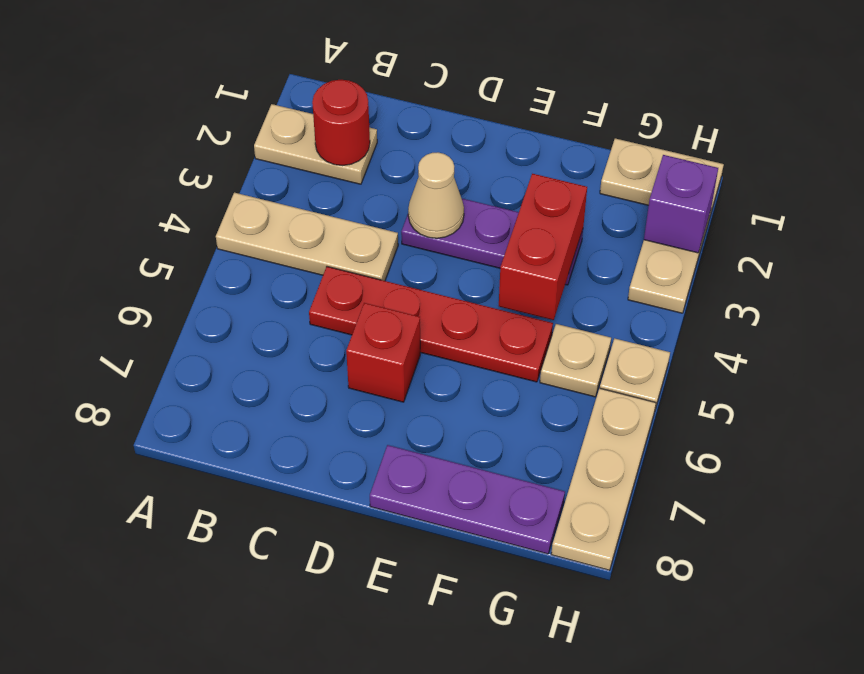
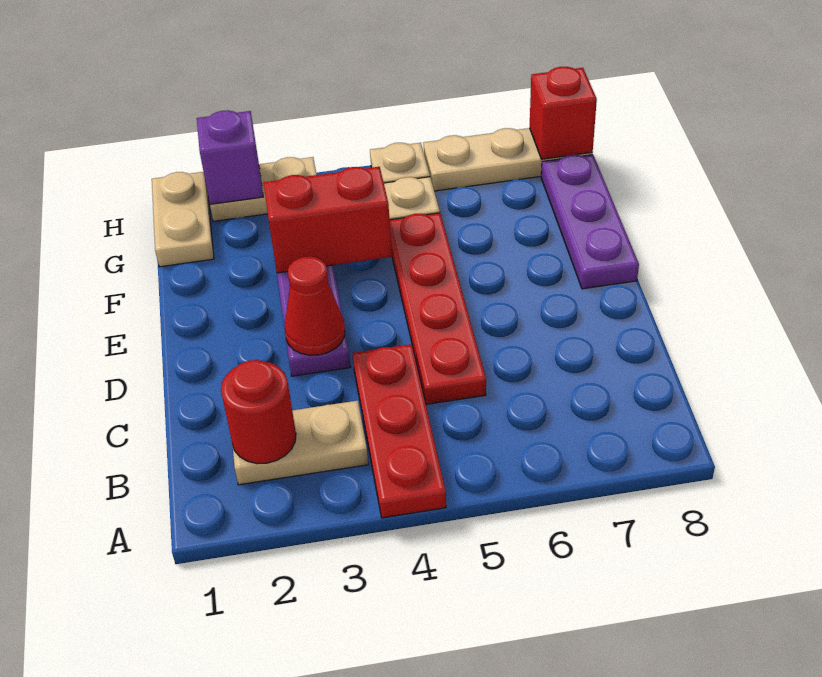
tan plate A2:B2 level 1 -> tan plate B2:B3 level 1
tan plate A4:C4 level 1 -> red plate A4:C4 level 1
tan cone D3 level 2 -> red cone D3 level 2
red brick D6 level 1 -> red brick H8 level 2

